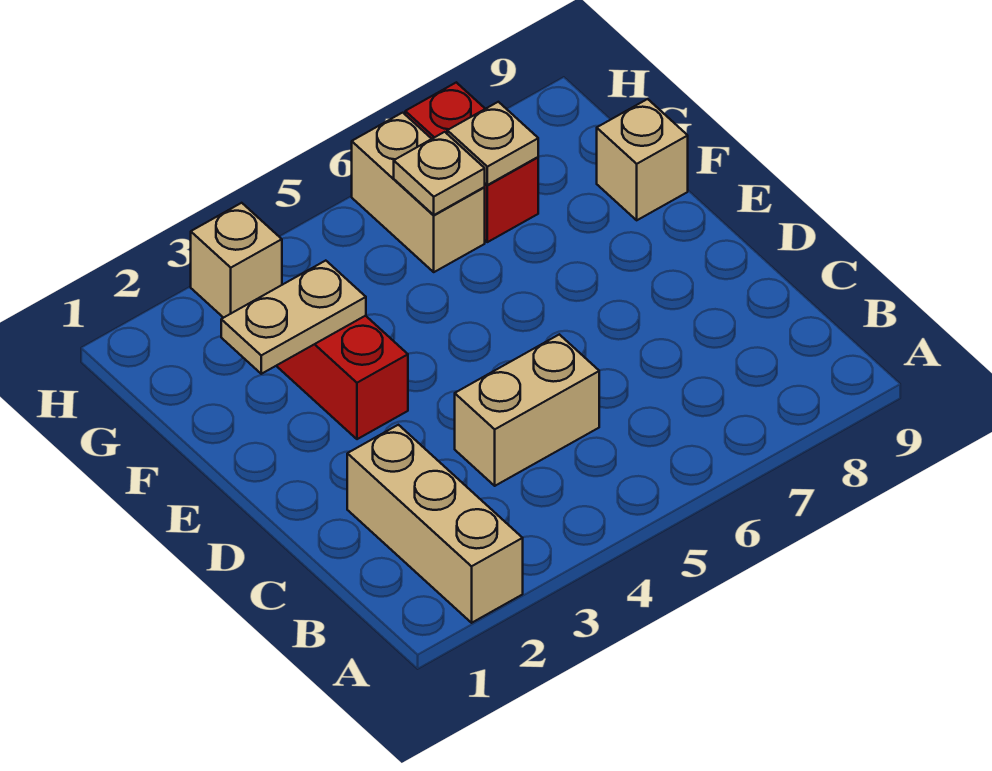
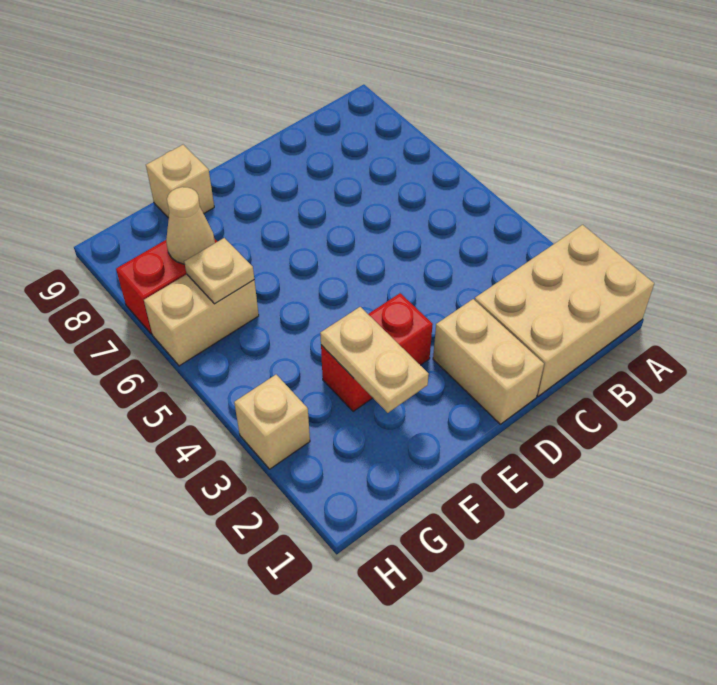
tan brick A2:C2 level 1 -> tan brick A1:C2 level 1
tan brick C4:C5 level 1 -> tan brick D1:D2 level 1
tan plate G7 level 2 -> tan cone G7 level 2

